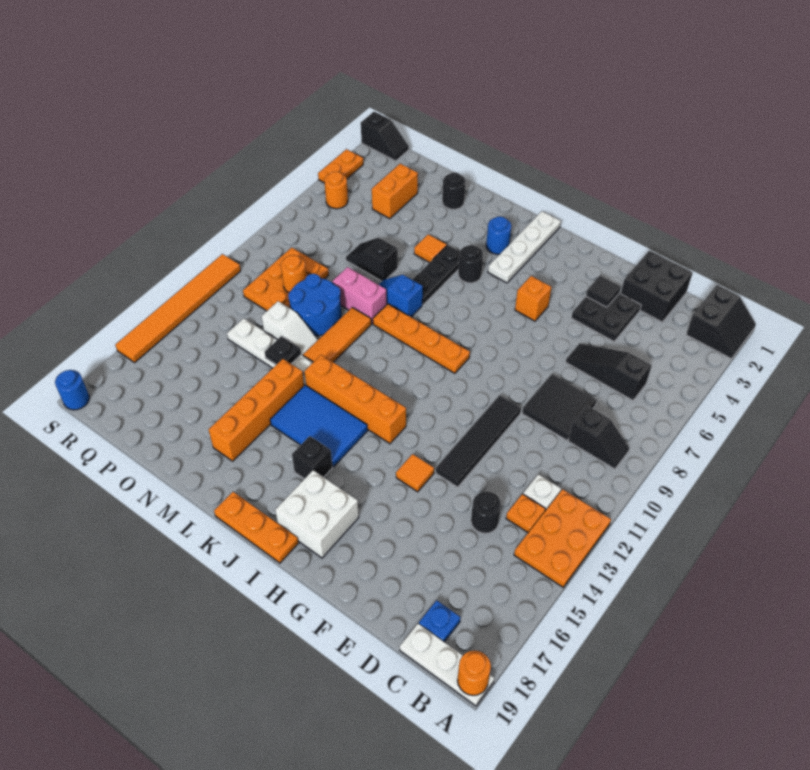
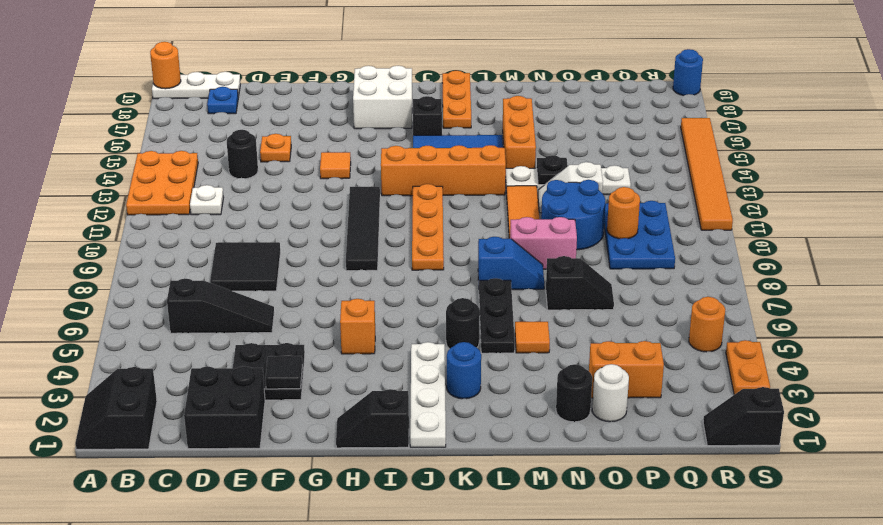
black slope B9:C9 level 1 top C -> black slope H1:I1 level 1 top I
orange plate C13 level 1 -> orange plate E15 level 1
black tile F10:F13 level 1 -> black tile H9:H12 level 1
orange plate I9:L9 level 1 -> orange plate J9:J12 level 1
orange plate I19:K19 level 1 -> orange plate K17:K19 level 1
orange brick M14:M17 level 1 -> orange brick M14:M16 level 1
none -> white round brick O2 level 1
orange brick P3:P4 level 1 -> orange brick O3:P3 level 1
orange plate P9:Q11 level 1 -> blue plate P9:Q11 level 1

